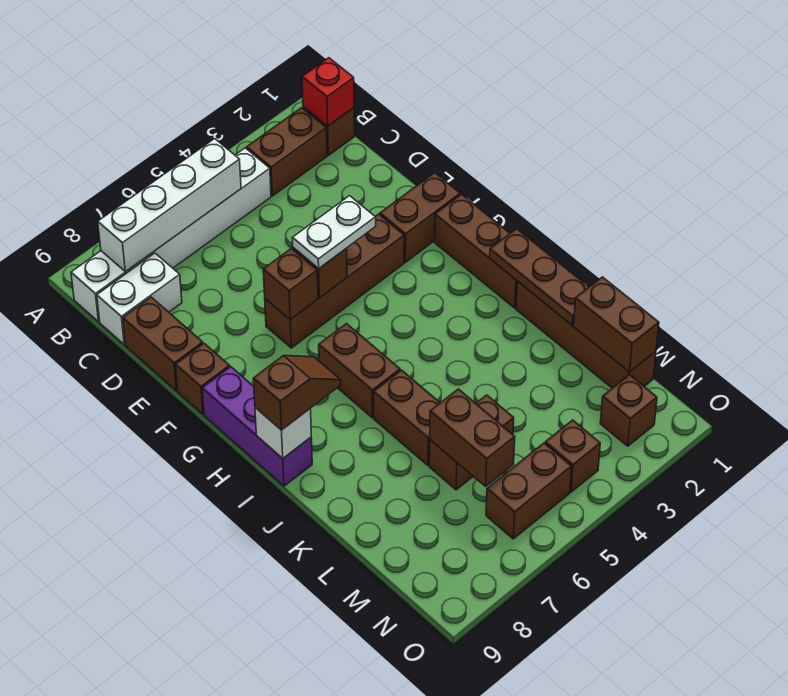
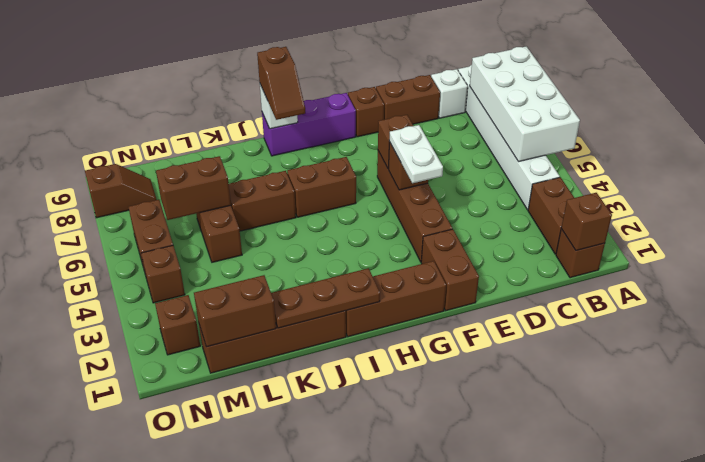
red brick B1 level 2 -> brown brick B1 level 2
white brick B5:B8 level 2 -> white brick A5:B8 level 2
white brick C8:C9 level 1 -> white brick C9 level 1
none -> brown slope N8:O8 level 1 top O

